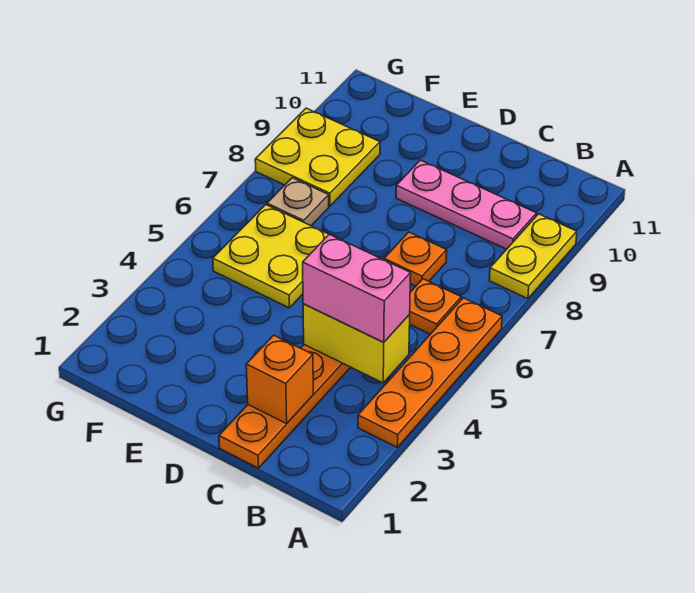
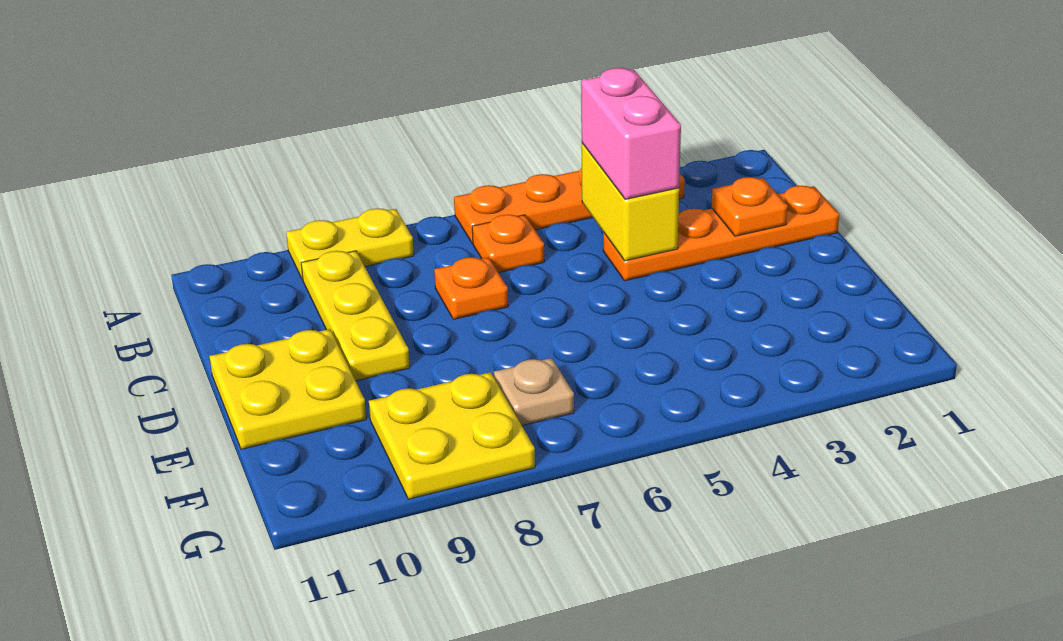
pink plate B9:D9 level 1 -> yellow plate B9:D9 level 1
orange brick C2 level 2 -> orange plate C2 level 2
yellow plate E5:F6 level 1 -> yellow plate D10:E11 level 1

